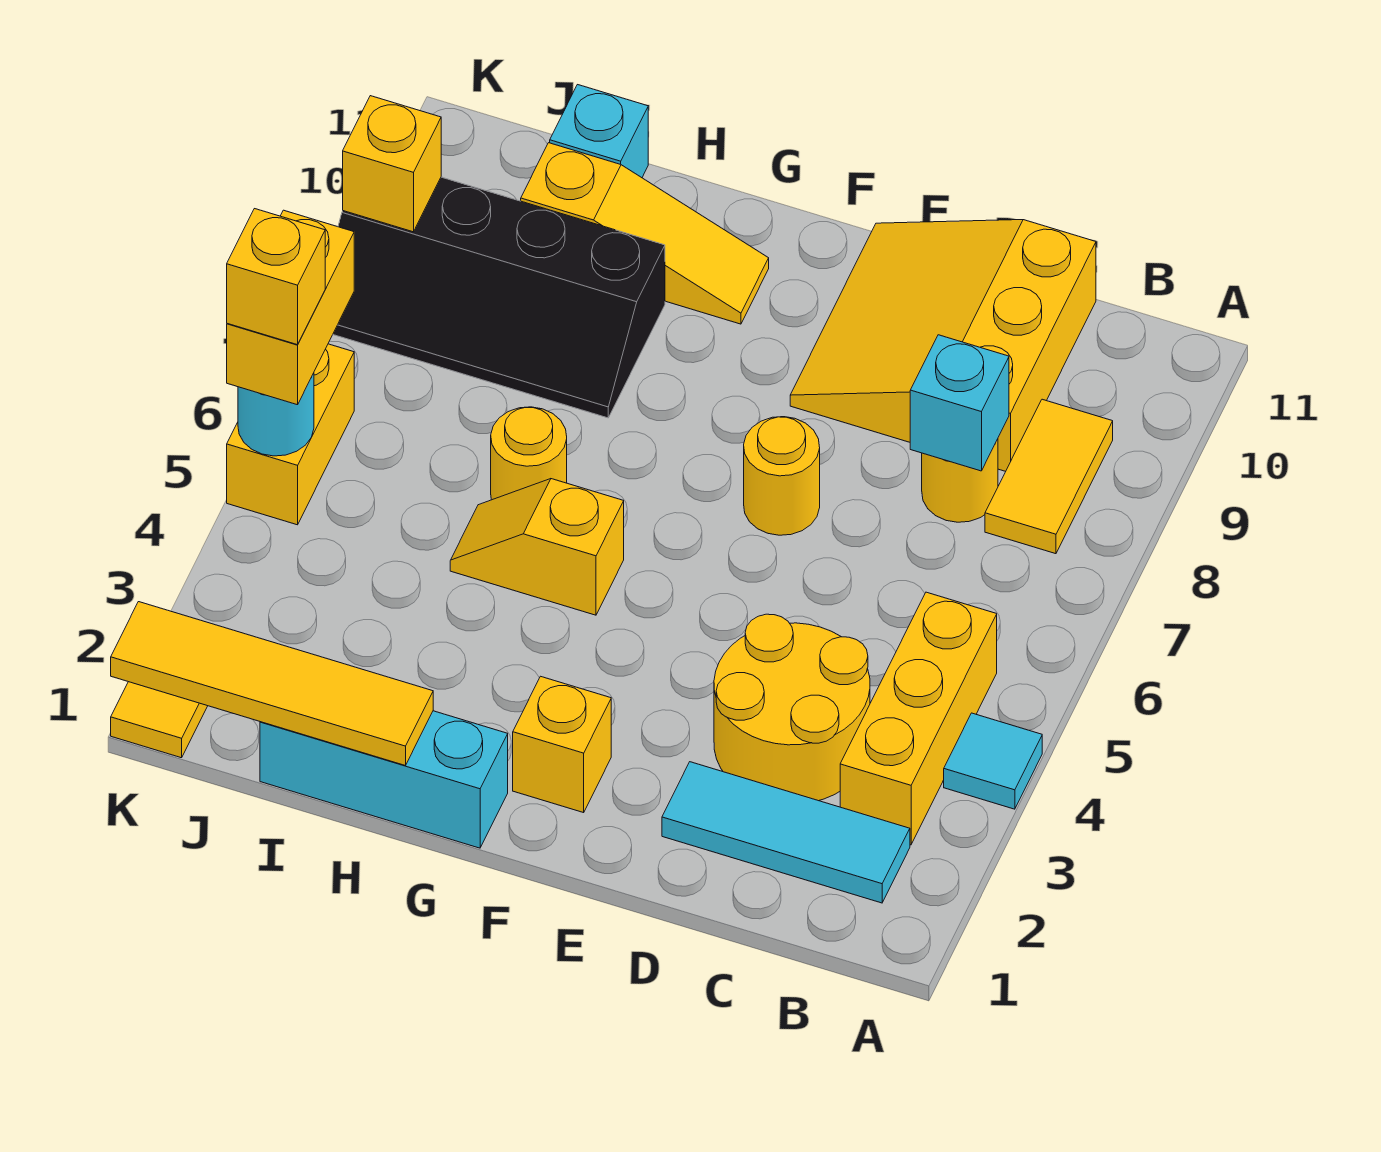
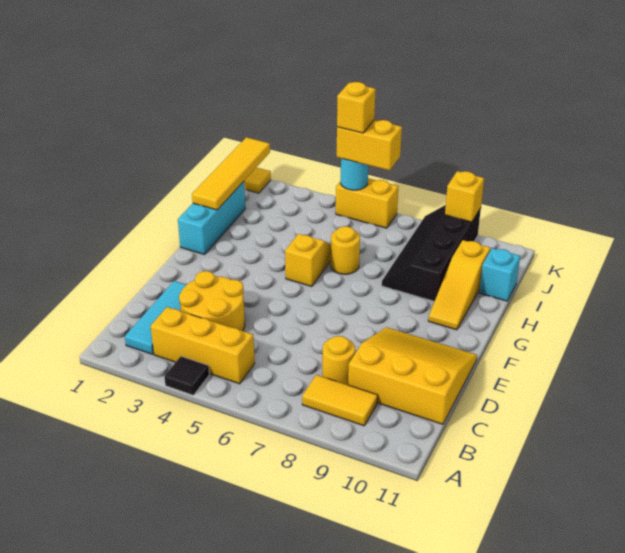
cyan tile A4 level 1 -> black tile A4 level 1
cyan brick C8 level 2 -> none
yellow round brick E7 level 1 -> none
yellow brick F2 level 1 -> none

